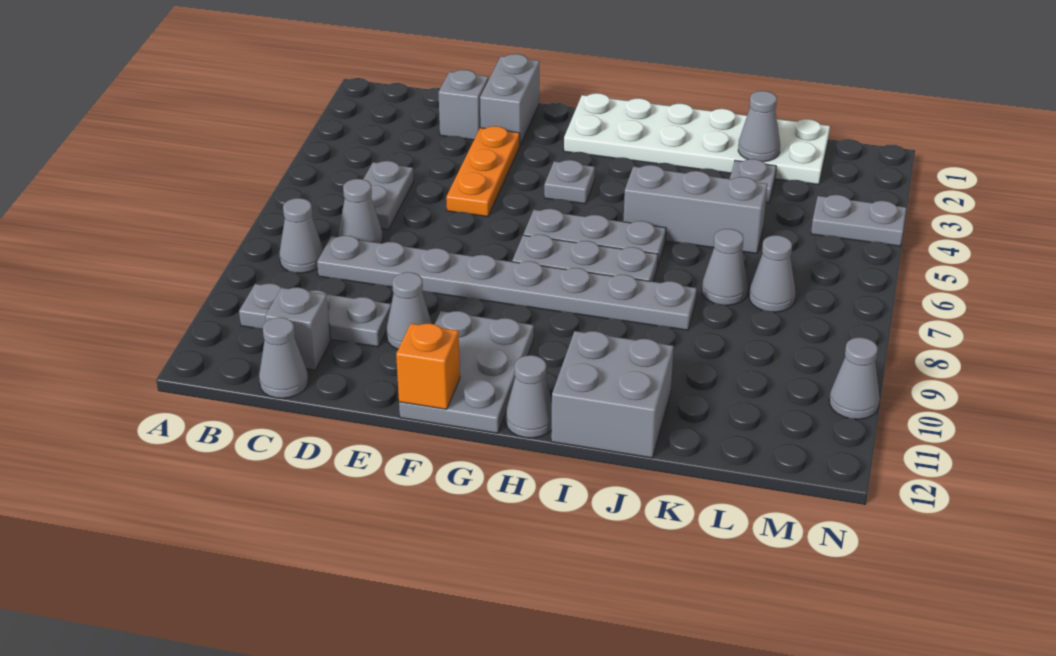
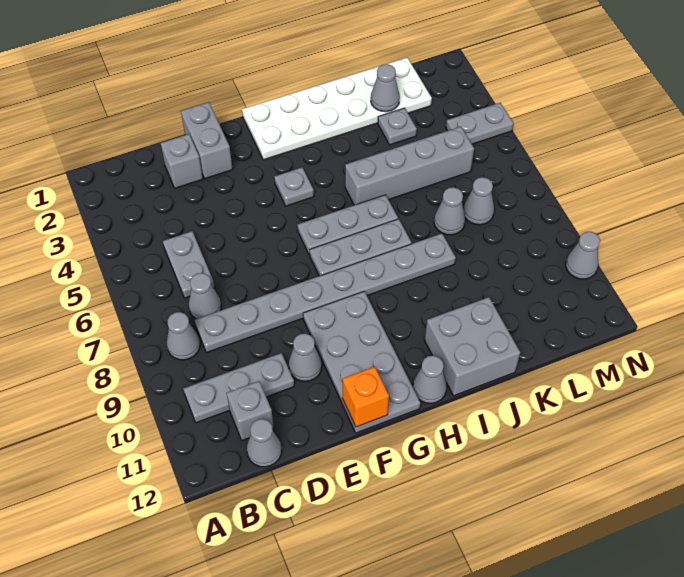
orange plate E3:E5 level 1 -> none
grey plate F10:G12 level 1 -> grey plate F9:G12 level 1
grey brick I5:K5 level 1 -> grey brick I5:L5 level 1

